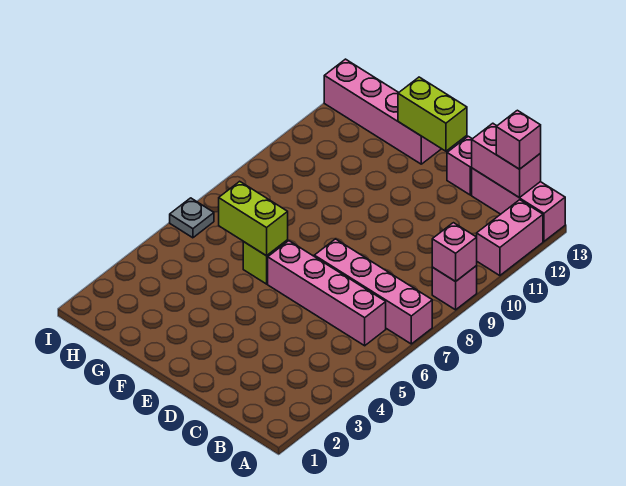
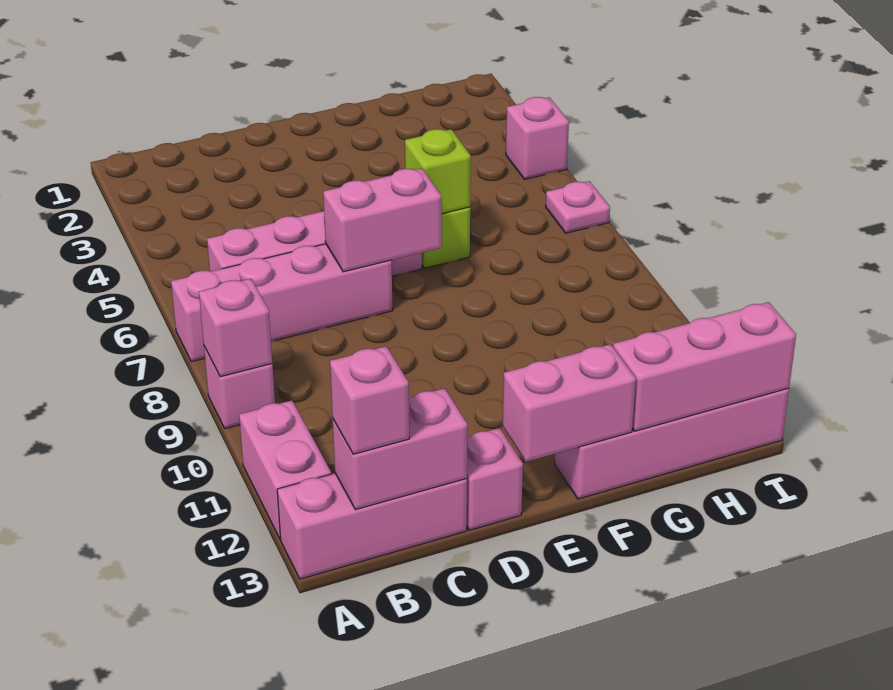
none -> pink brick D7:E7 level 2
lime brick E13:F13 level 2 -> pink brick E13:F13 level 2
lime brick F6:G6 level 2 -> lime brick F6 level 2
none -> pink brick G13:I13 level 2
none -> pink brick I4 level 1
grey plate I6 level 1 -> pink plate I6 level 1

